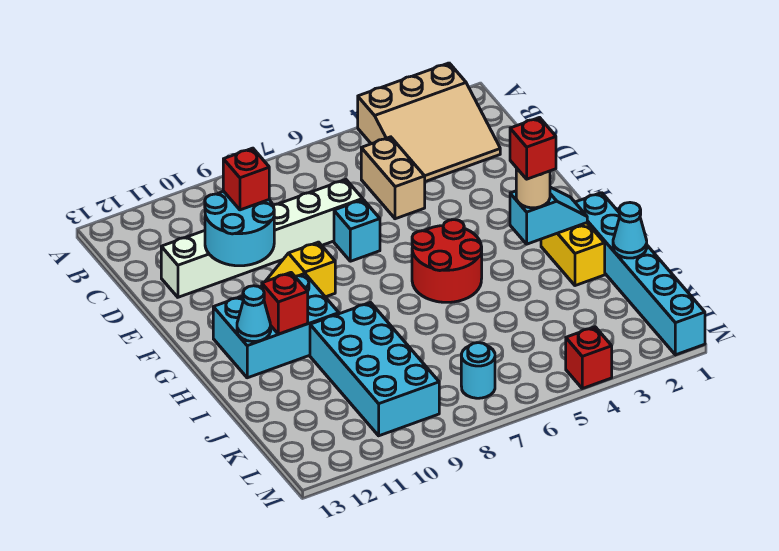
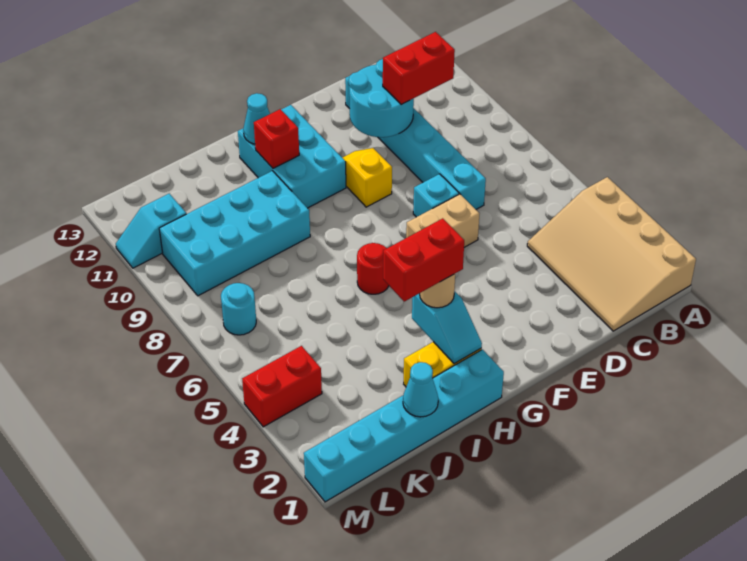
tan slope A2:C4 level 1 top A -> tan slope A1:C4 level 1 top A
tan brick C5:D5 level 1 -> tan brick E6:F6 level 1
white brick D7:D12 level 1 -> cyan brick D7:D12 level 1
red brick D10 level 3 -> red brick C10:D10 level 3
red round brick G5:H6 level 1 -> red round brick H6 level 1
red brick H3 level 4 -> red brick H3:I3 level 4
none -> cyan slope L11:M11 level 1 top L
red brick M4 level 1 -> red brick L4:M4 level 1

